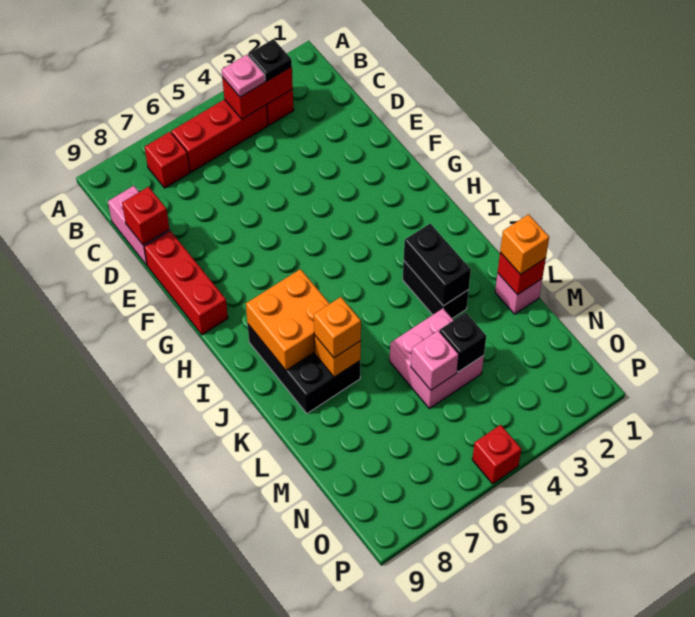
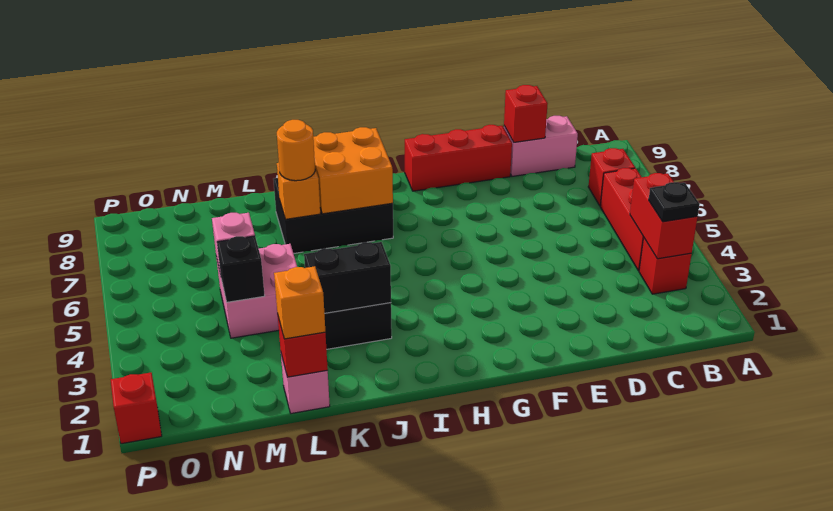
pink plate B4 level 3 -> none
orange brick K7 level 3 -> orange round brick K7 level 3
red brick P5 level 1 -> red brick P1 level 1

